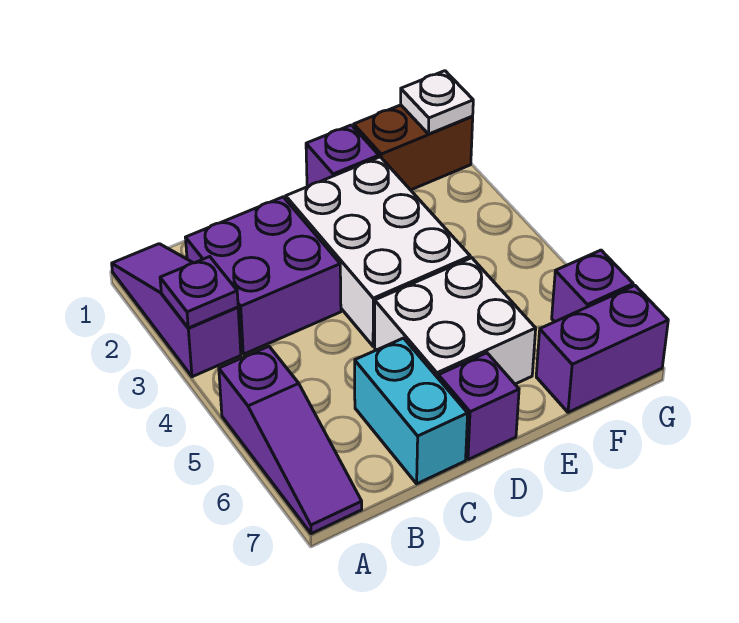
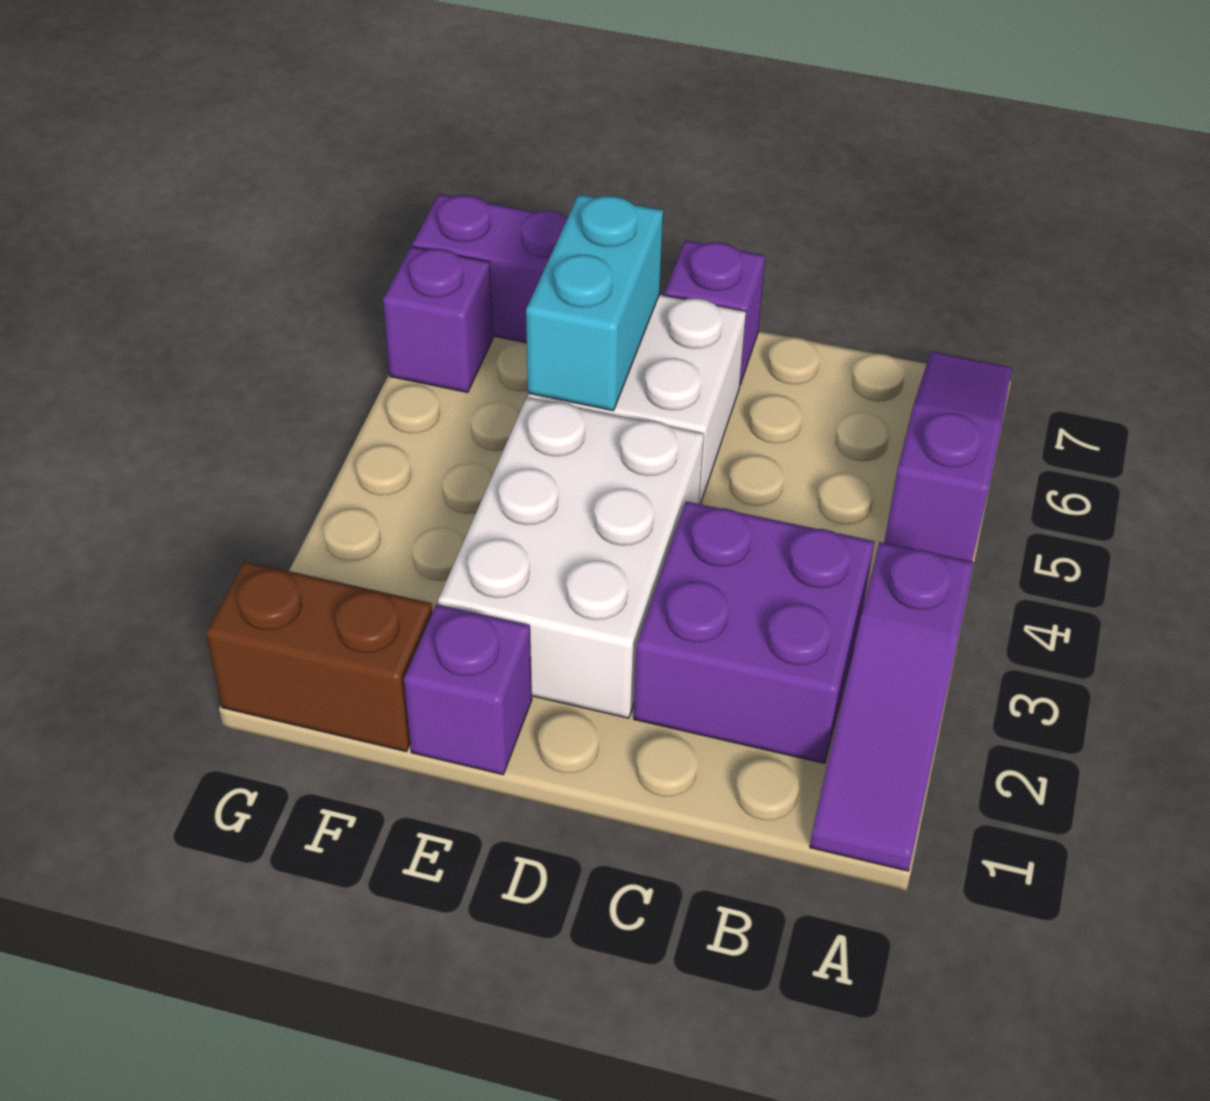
purple plate A3 level 2 -> none
cyan brick C6:C7 level 1 -> cyan brick E5:E6 level 2
white plate G1 level 2 -> none

